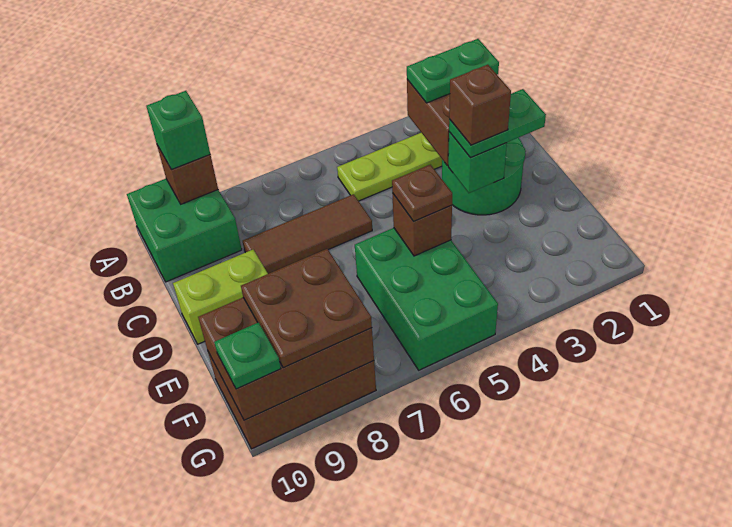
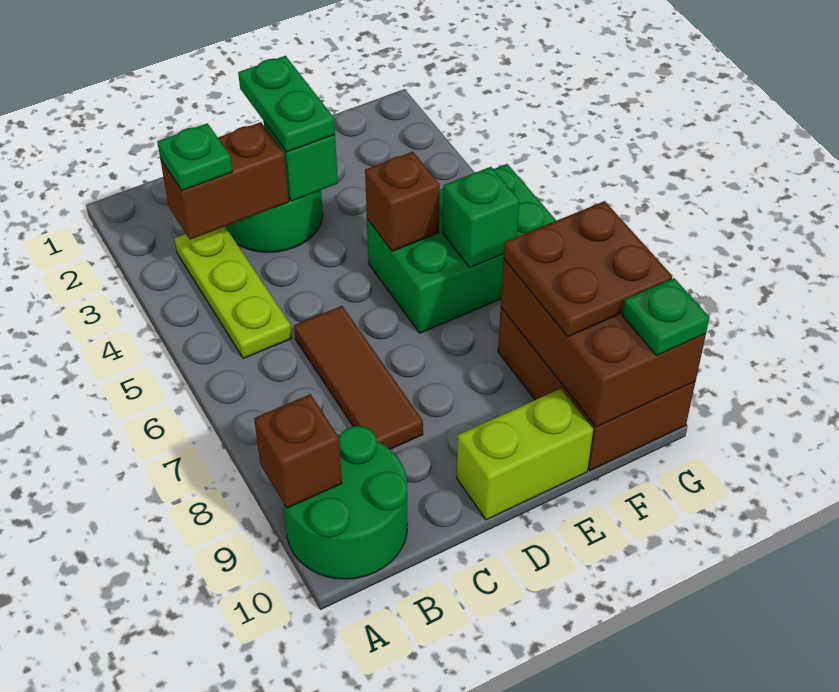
green brick A9:B10 level 1 -> green round brick A9:B10 level 1
green brick A9 level 3 -> green brick F6 level 2
green plate B2:B3 level 3 -> green plate B3 level 3
brown brick D3 level 4 -> none
lime brick D9:D10 level 1 -> lime brick D10:E10 level 1
brown plate E5 level 3 -> none

